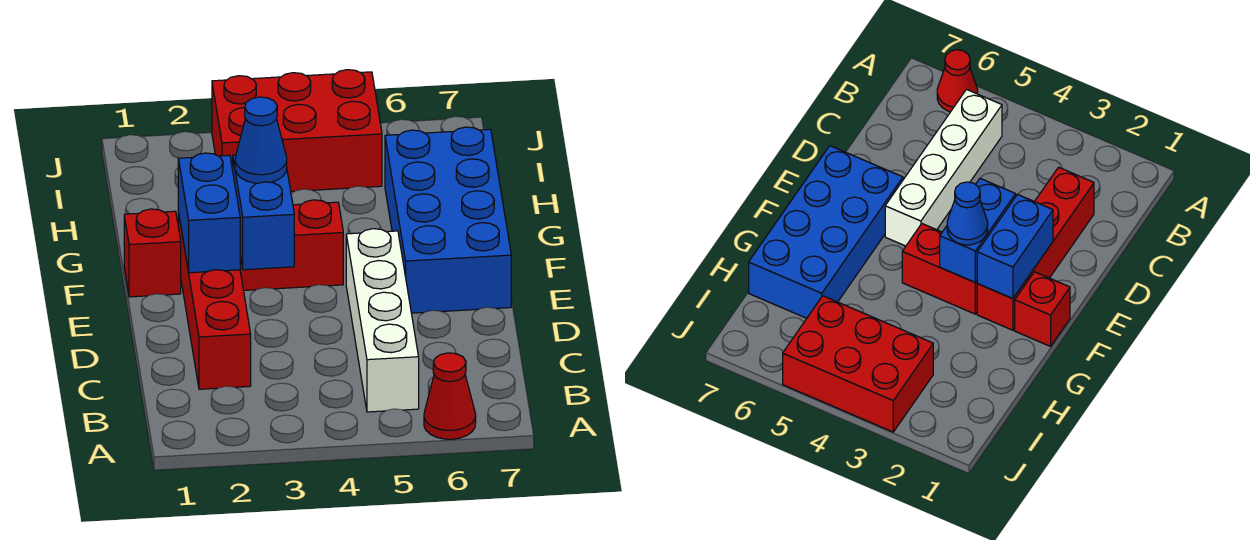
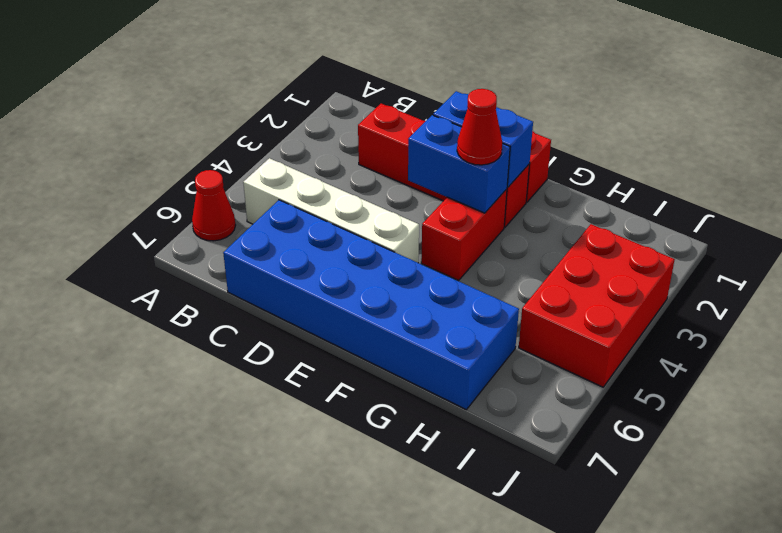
blue brick E6:H7 level 1 -> blue brick C6:H7 level 1
blue cone F3 level 3 -> red cone F3 level 3

